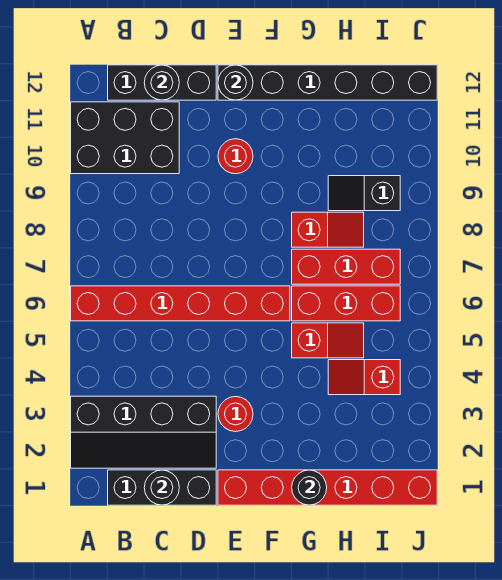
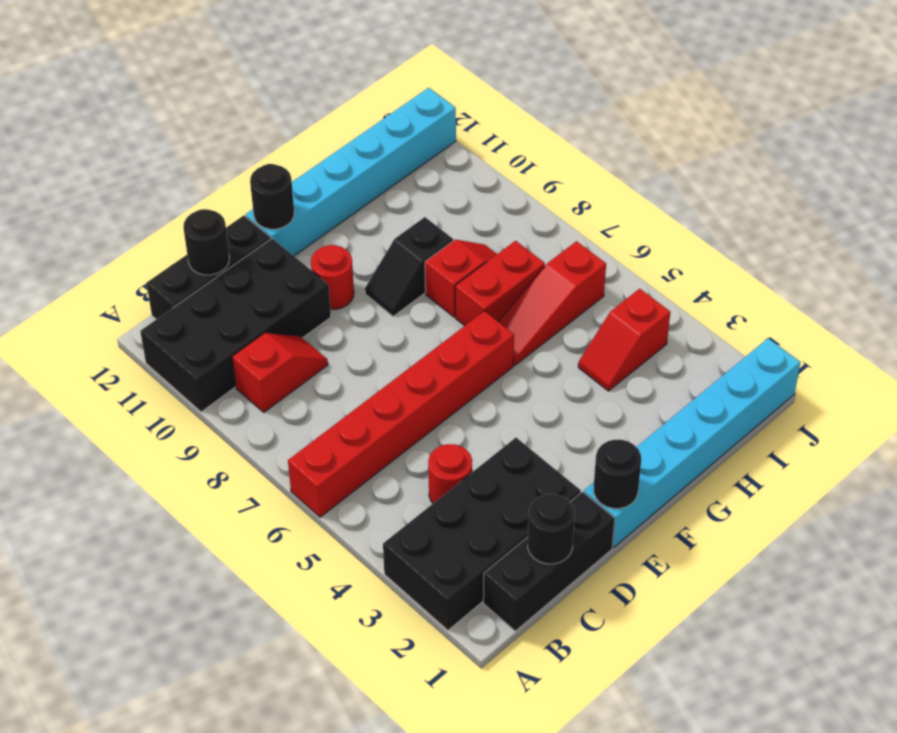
black slope A2:D3 level 1 top 3 -> black brick A2:D3 level 1
black brick A10:C11 level 1 -> black brick A10:D11 level 1
red brick E1:J1 level 1 -> cyan brick E1:J1 level 1
red round brick E3 level 1 -> red round brick C4 level 1
black brick E12:J12 level 1 -> cyan brick E12:J12 level 1
black round brick G1 level 2 -> black round brick E1 level 2
red slope G5:H5 level 1 top G -> red slope B9:C9 level 1 top B
red brick G6:I6 level 1 -> red slope G6:I6 level 1 top I
red brick G7:I7 level 1 -> red brick G7:H7 level 1
black slope H9:I9 level 1 top I -> black slope F9:G9 level 1 top G

